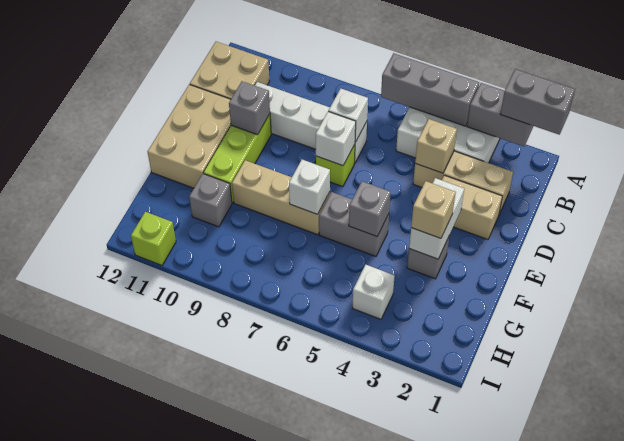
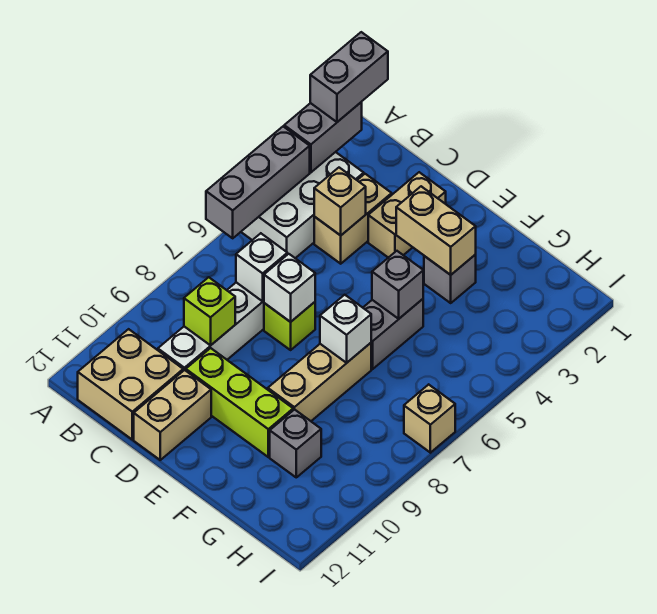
tan brick C2:C4 level 1 -> tan brick C3:C4 level 1
grey brick D10 level 2 -> none
tan brick D11:F12 level 1 -> tan brick D11:D12 level 1
white brick E3:F3 level 2 -> tan brick E3:F3 level 2
tan brick F3 level 3 -> tan brick I7 level 1
white brick H4 level 1 -> none
lime brick I11 level 1 -> lime brick C9 level 2

